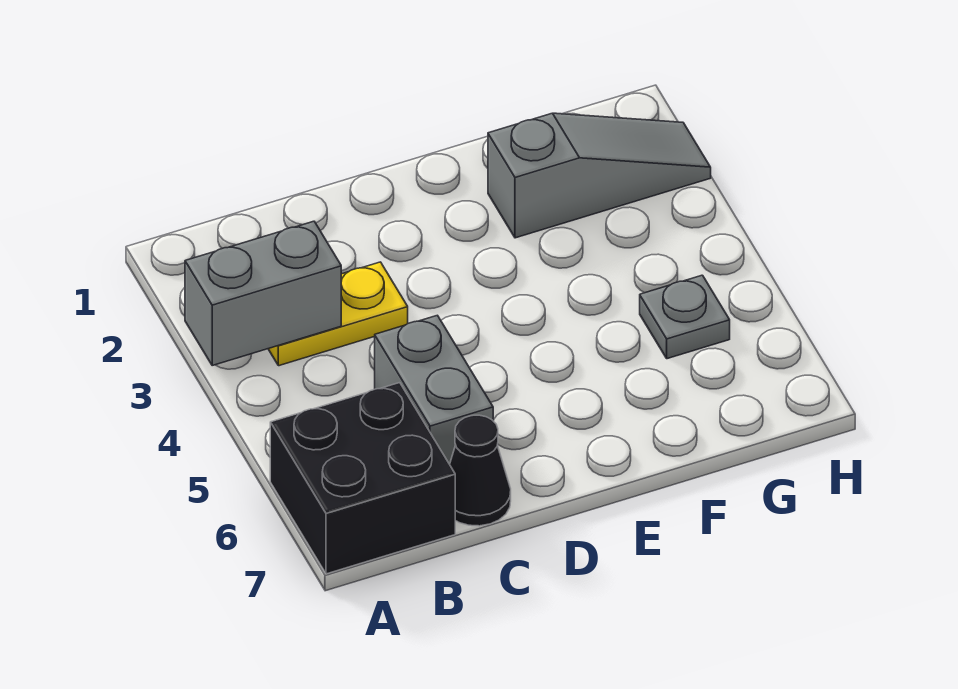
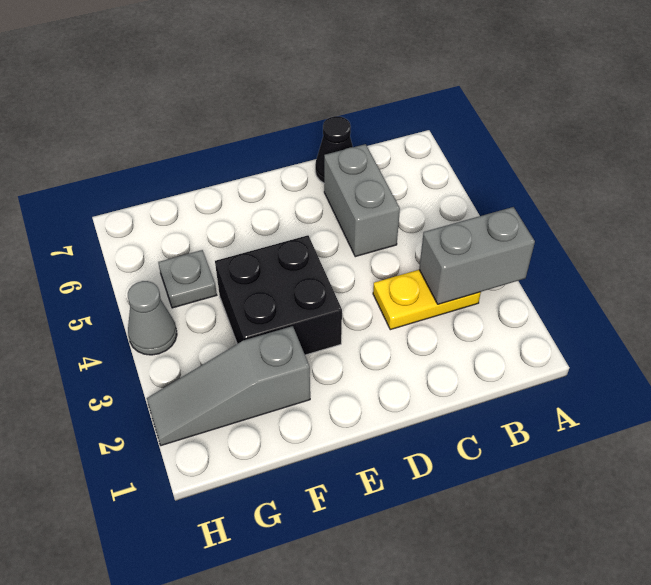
black brick A6:B7 level 1 -> black brick E3:F4 level 1
none -> grey cone H4 level 1

